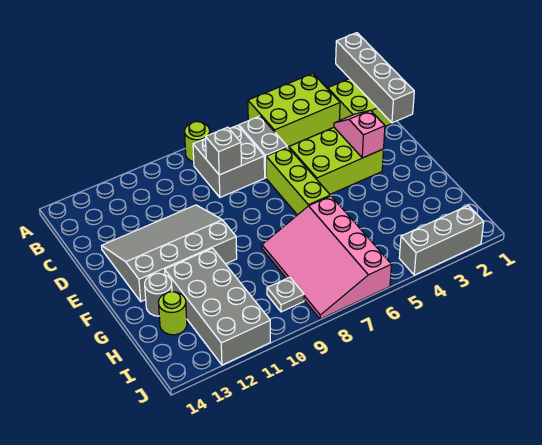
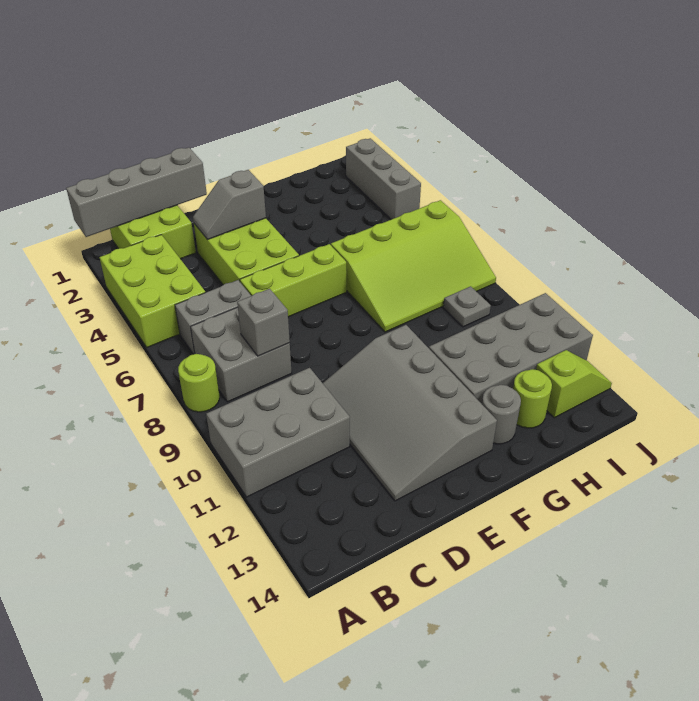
none -> grey brick A10:C11 level 1
pink slope D3:E3 level 2 top E -> grey slope D3:E3 level 2 top E
pink slope G6:J8 level 1 top 6 -> lime slope G6:J8 level 1 top 6
none -> lime slope I13:J13 level 1 top I

